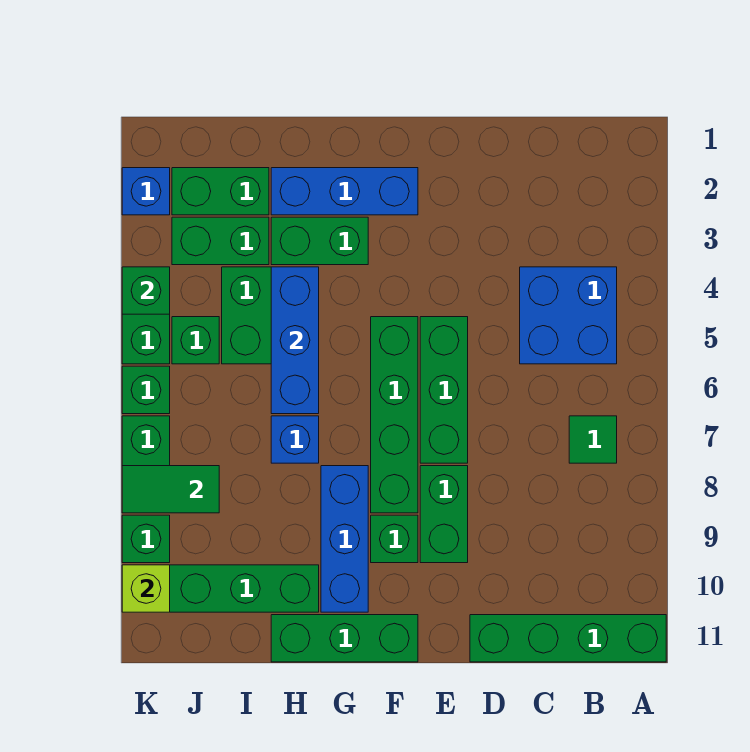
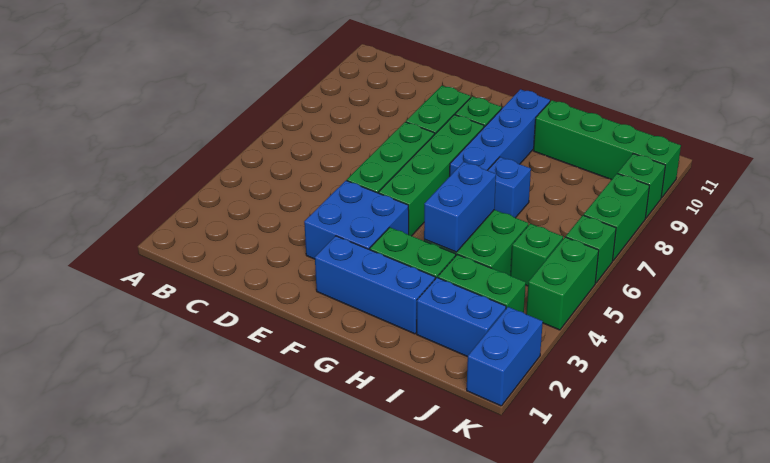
green brick A11:D11 level 1 -> none
blue brick B4:C5 level 1 -> blue brick E3:F4 level 1
green tile B7 level 1 -> none
green brick F11:H11 level 1 -> none
blue brick G8:G10 level 1 -> blue brick G7:G10 level 1
blue brick H4:H6 level 2 -> blue brick H4:H5 level 2
green brick I2:J2 level 1 -> blue brick I2:J2 level 1
green tile J8:K8 level 2 -> none
blue brick K2 level 1 -> blue brick K1:K2 level 1
green brick K4 level 2 -> none
lime brick K10 level 2 -> none

